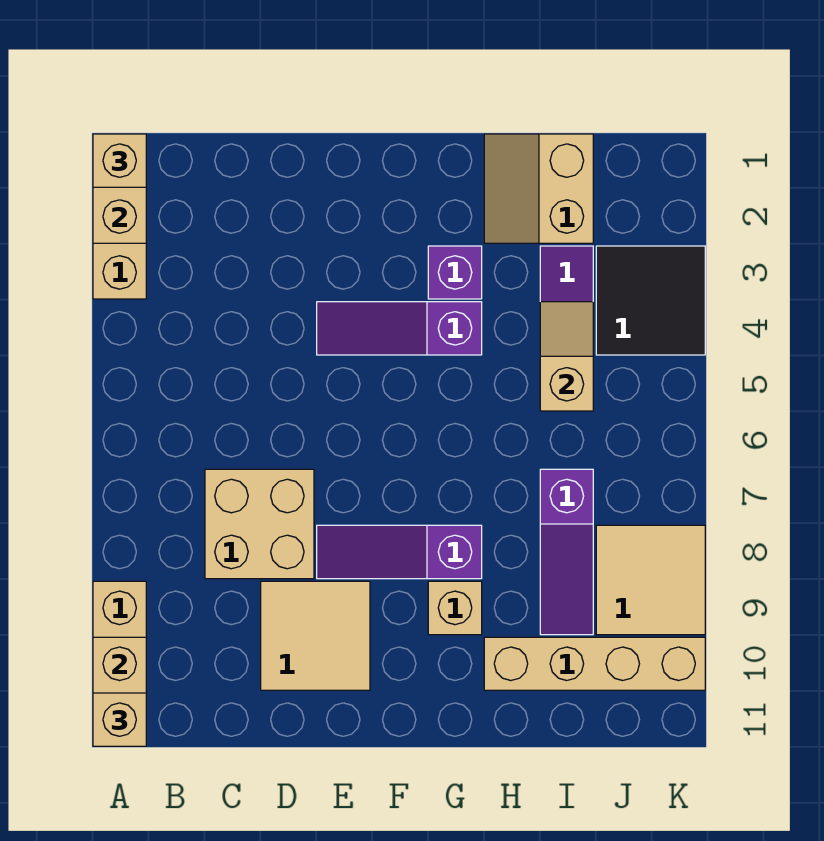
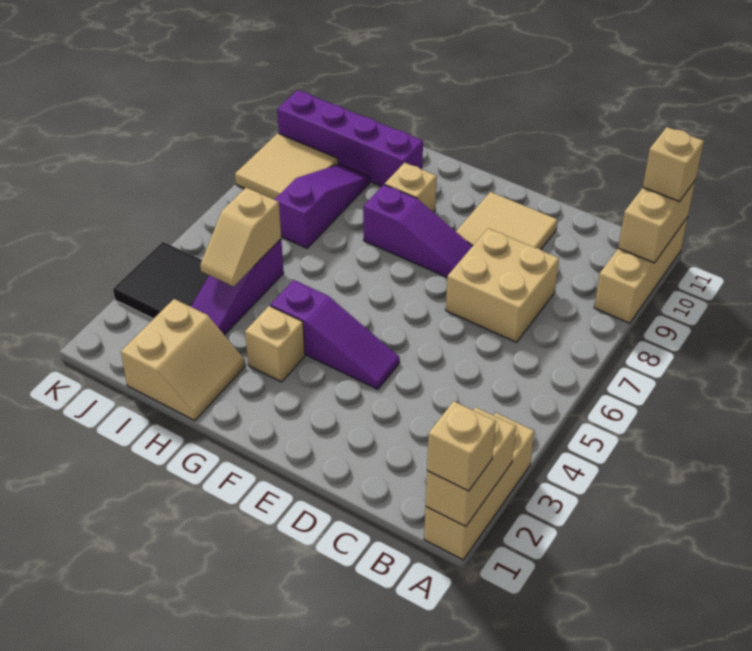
purple brick G3 level 1 -> tan brick G3 level 1
tan brick H10:K10 level 1 -> purple brick H10:K10 level 1

